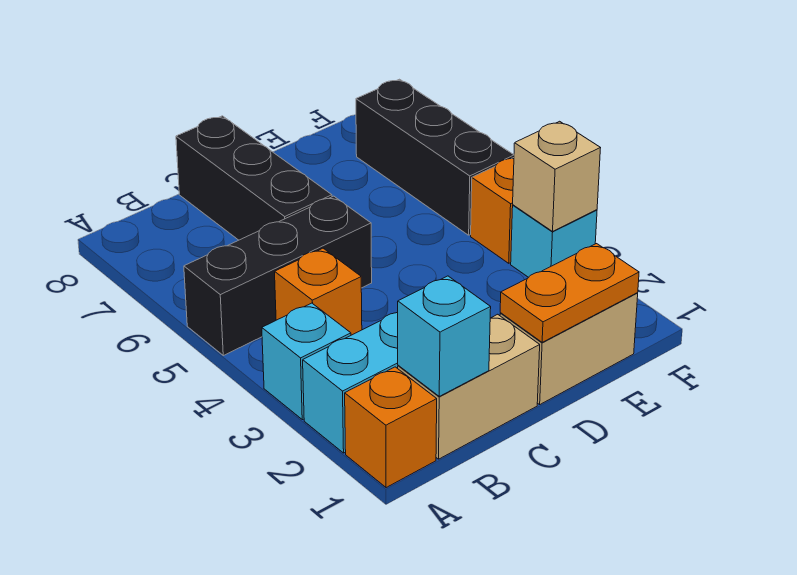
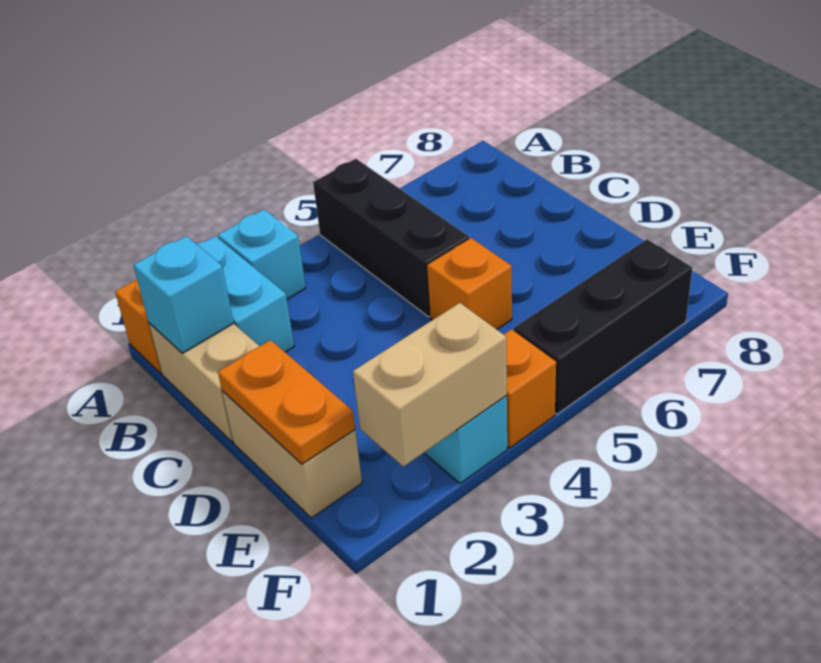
orange brick B4 level 1 -> orange brick D5 level 1
black brick C6:C8 level 1 -> none
tan brick F3 level 2 -> tan brick F2:F3 level 2

